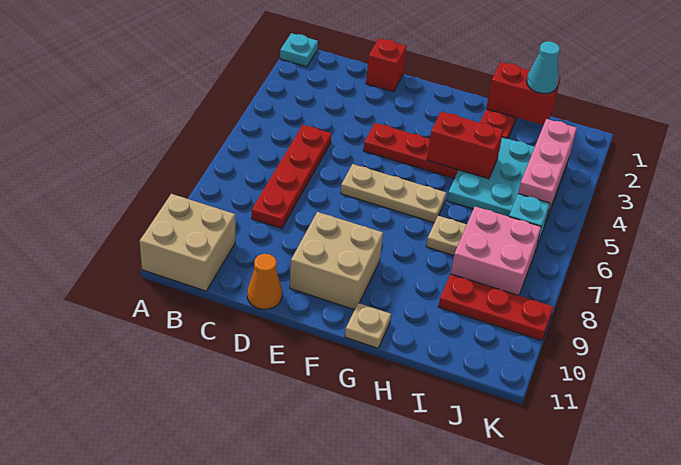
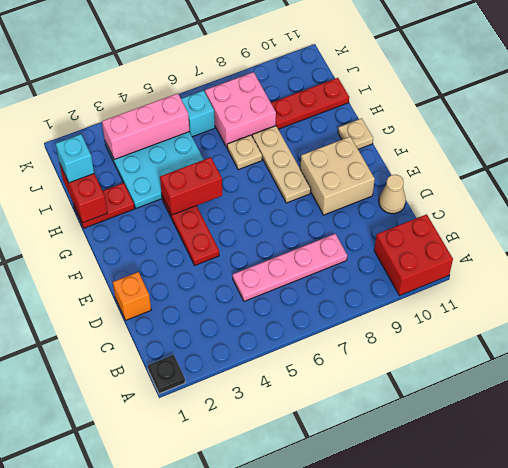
cyan plate A1 level 1 -> black plate A1 level 1
tan brick A10:B11 level 1 -> red brick A10:B11 level 1
red plate C5:C8 level 1 -> pink plate C5:C8 level 1
red brick D1 level 1 -> orange brick D1 level 1
orange cone D11 level 1 -> tan cone D11 level 1
tan plate E6:G6 level 1 -> tan plate F8:H8 level 1
red brick G4:H4 level 2 -> red brick G4:G5 level 2
cyan cone I1 level 3 -> cyan brick I1 level 3
red plate I9:K9 level 1 -> red plate I9:I11 level 1

